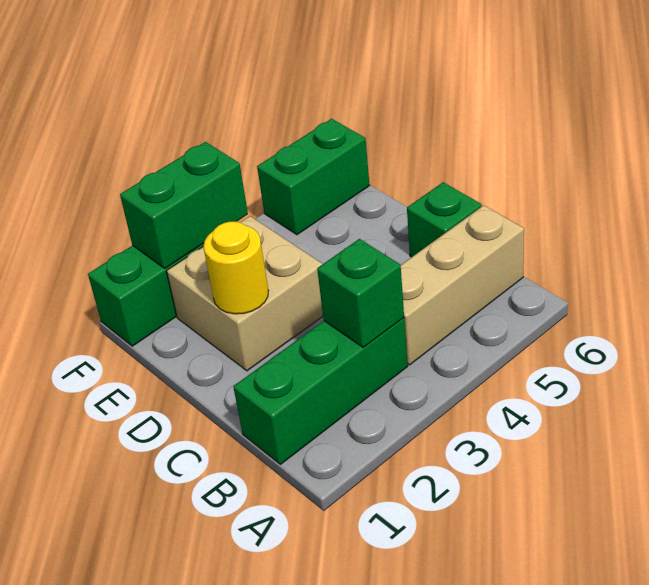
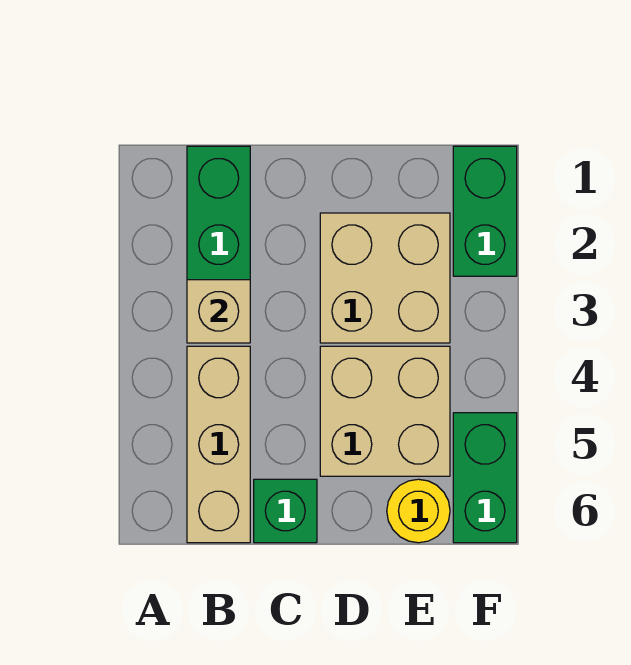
green brick B3 level 2 -> tan brick B3 level 2
yellow round brick D2 level 2 -> yellow round brick E6 level 1
none -> tan brick D4:E5 level 1
green brick F2:F3 level 2 -> none

